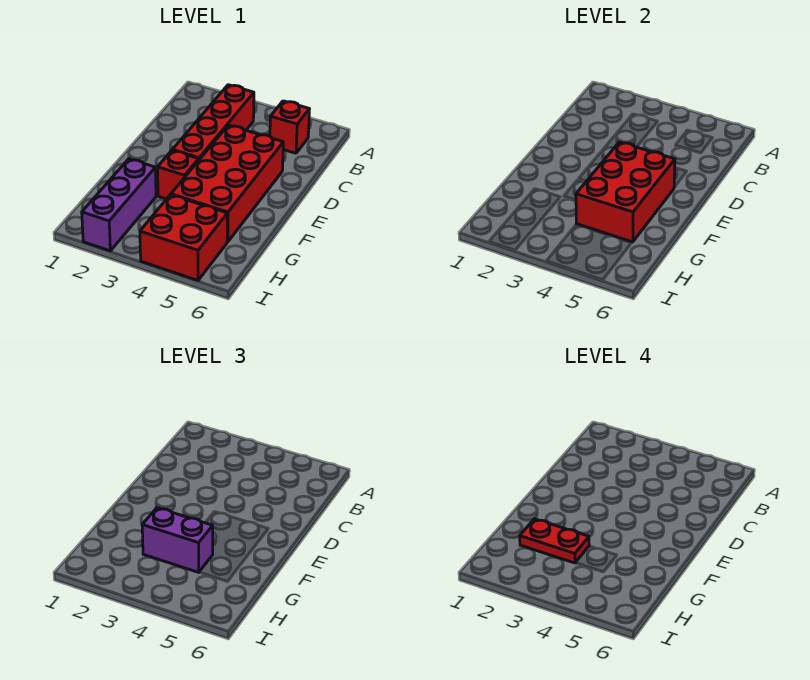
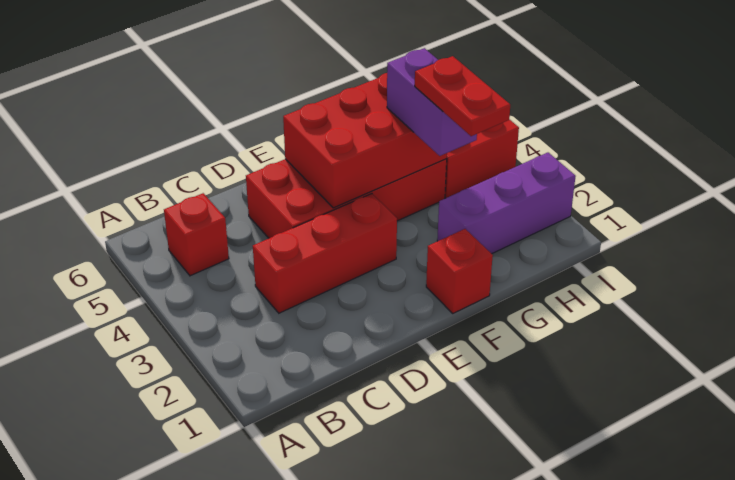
red brick B3:E3 level 1 -> red brick C3:E3 level 1
red brick F3 level 1 -> red brick F1 level 1

